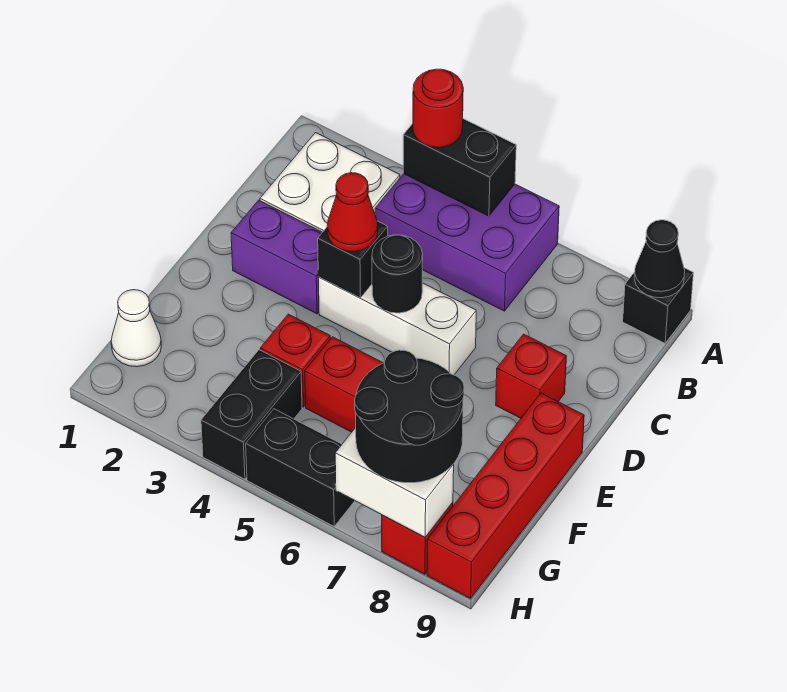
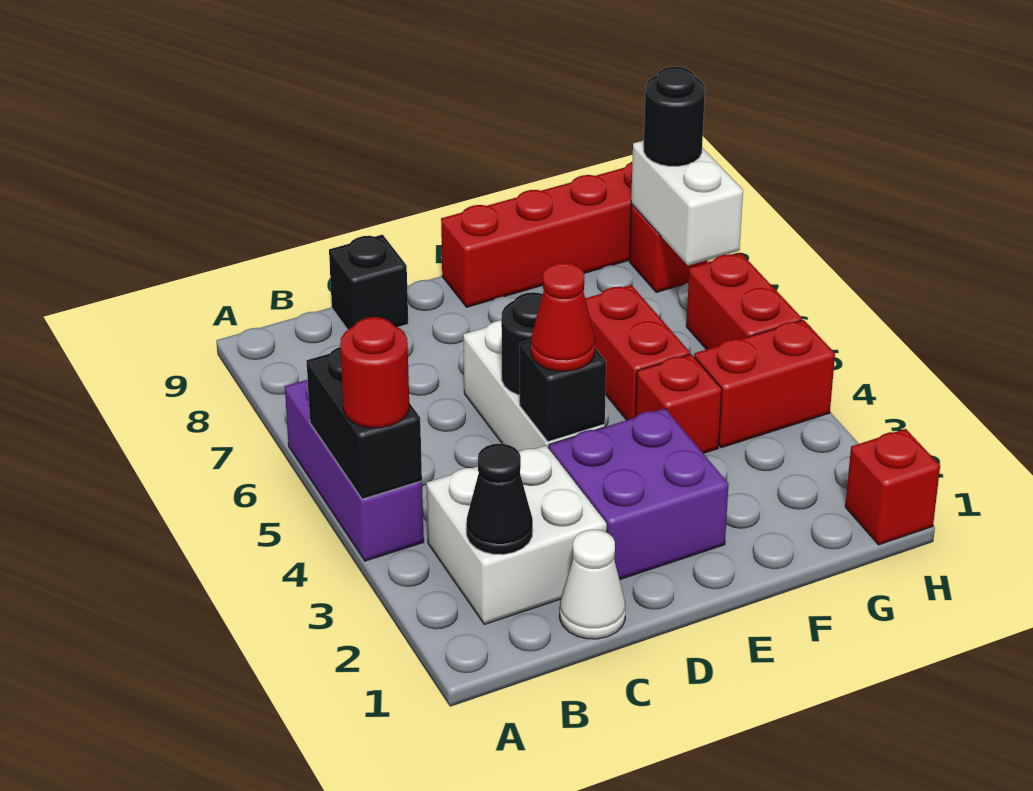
purple brick A4:B6 level 1 -> purple brick A4:A6 level 1
black brick A9 level 1 -> black brick C9 level 1
black cone A9 level 2 -> black cone B2 level 2
purple brick D2:D3 level 1 -> purple brick D2:E3 level 1
red brick D8 level 1 -> red brick H1 level 1
white cone G1 level 1 -> white cone C1 level 1
black brick G4:H4 level 1 -> red brick G4:H4 level 1
black round brick G7:H8 level 3 -> black round brick H8 level 3
black brick H5:H6 level 1 -> red brick H5:H6 level 1

